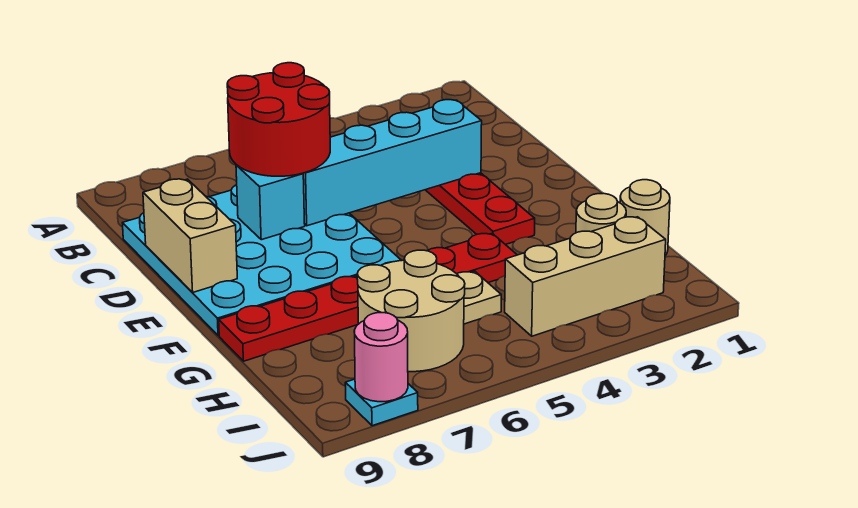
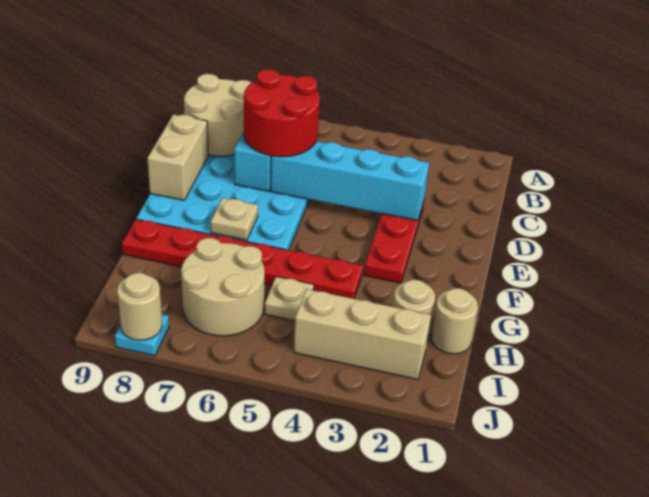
none -> tan round brick B8:C9 level 2
none -> tan plate F7 level 2
pink round brick J8 level 2 -> tan round brick J8 level 2

